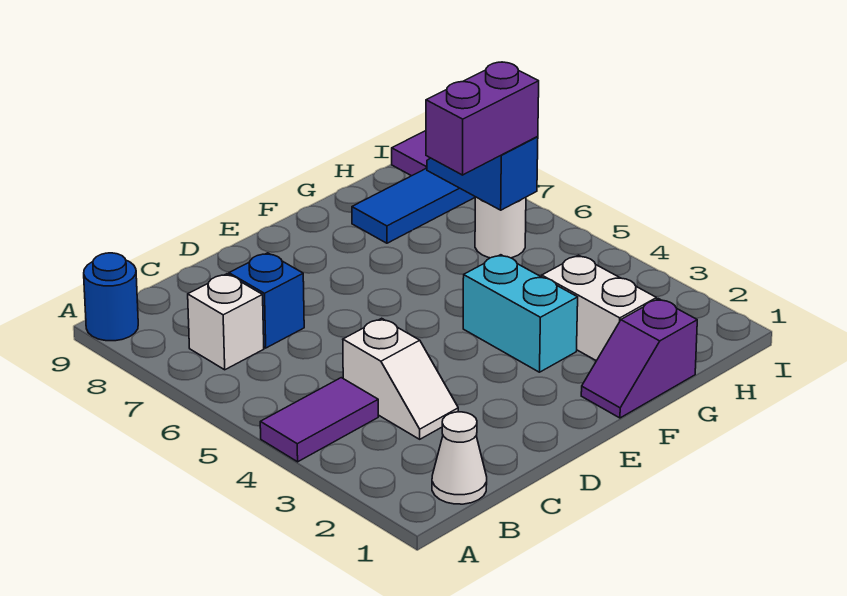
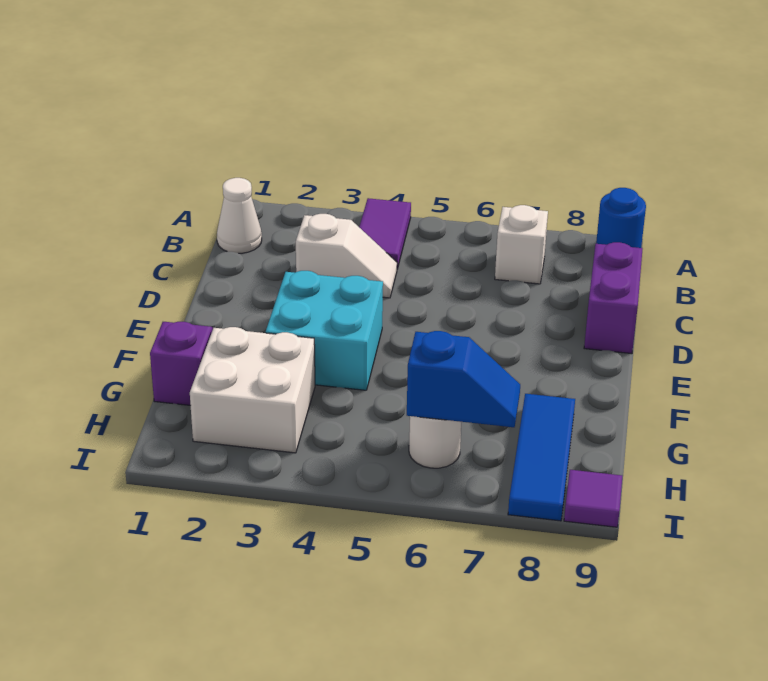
white slope C3:C4 level 1 top 4 -> white slope C3:C4 level 1 top 3
blue brick C7 level 1 -> none
cyan brick F3:F4 level 1 -> cyan brick E3:F4 level 1
white brick G2:G3 level 1 -> white brick G2:H3 level 1
purple brick G6:H6 level 3 -> purple brick C9:D9 level 1

